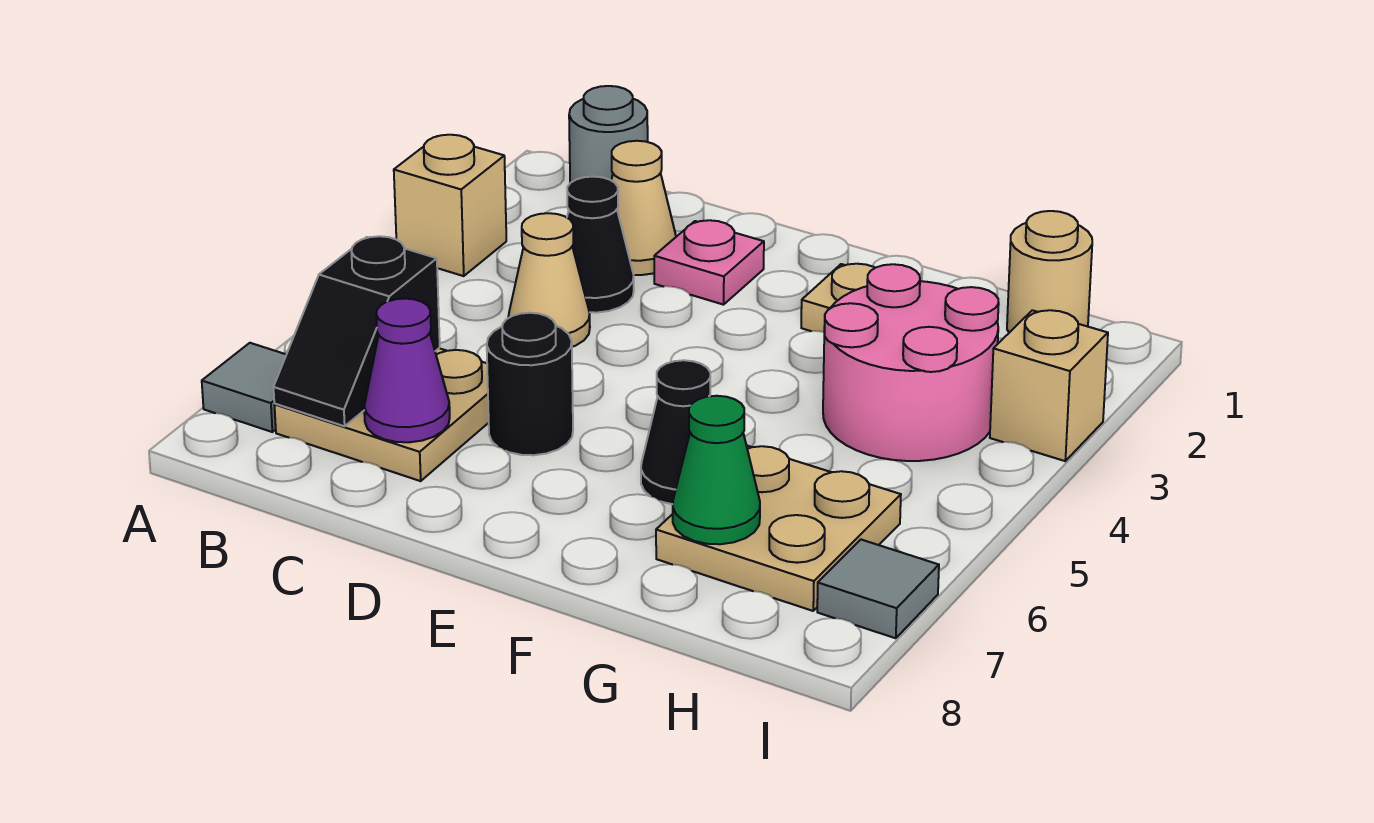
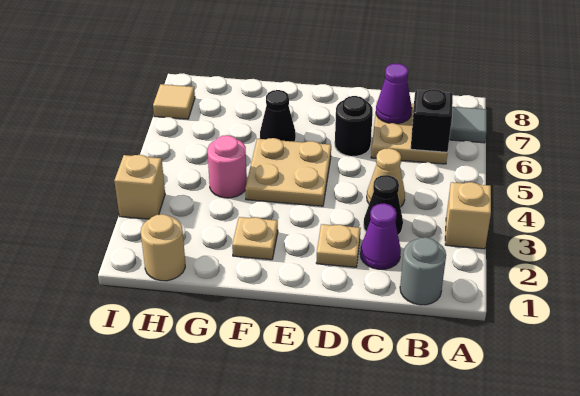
tan cone C2 level 1 -> purple cone C2 level 1
pink plate D2 level 1 -> tan plate D2 level 1
pink round brick G3:H4 level 1 -> pink round brick G4 level 1
tan plate G6:H7 level 1 -> tan plate E4:F5 level 1
green cone G7 level 2 -> none
grey tile I7 level 1 -> tan tile I7 level 1

